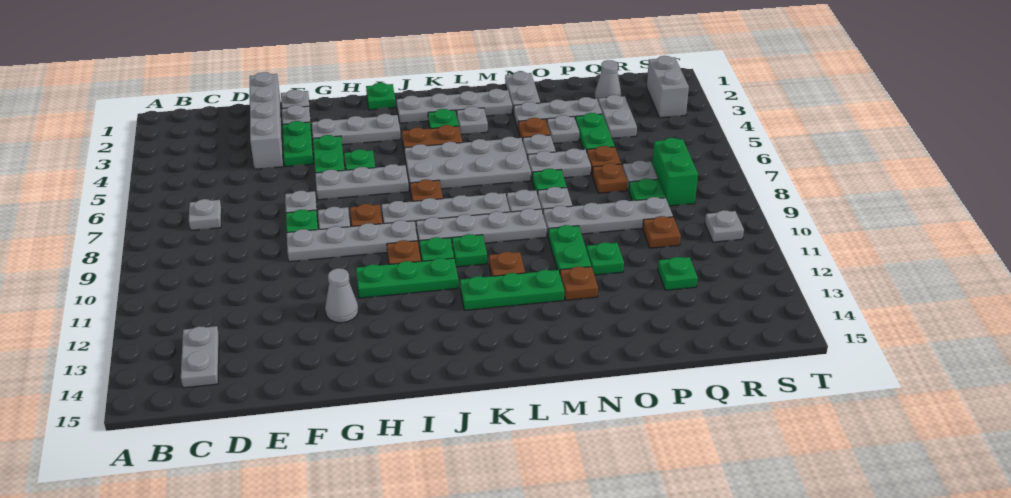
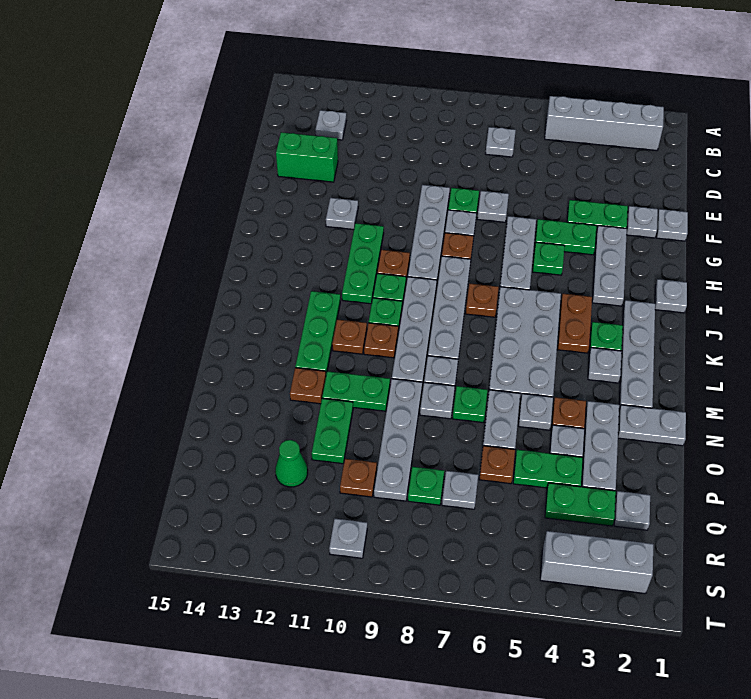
grey plate C13:C14 level 1 -> grey plate C13 level 1
grey brick E1:E4 level 1 -> grey brick B2:B5 level 1
grey cone G12 level 1 -> grey plate G12 level 1
green plate I1 level 1 -> grey plate I1 level 1
green plate O11 level 1 -> green plate O11:P11 level 1
brown plate P7 level 1 -> brown plate L10 level 1
grey cone Q2 level 1 -> grey plate Q2 level 1
grey plate Q3:Q4 level 1 -> green plate Q3:Q4 level 1
green plate Q12 level 1 -> green cone Q12 level 1
green brick R7:R8 level 1 -> green brick E13:E14 level 1
grey brick S2:S3 level 1 -> grey brick S2:S4 level 1

